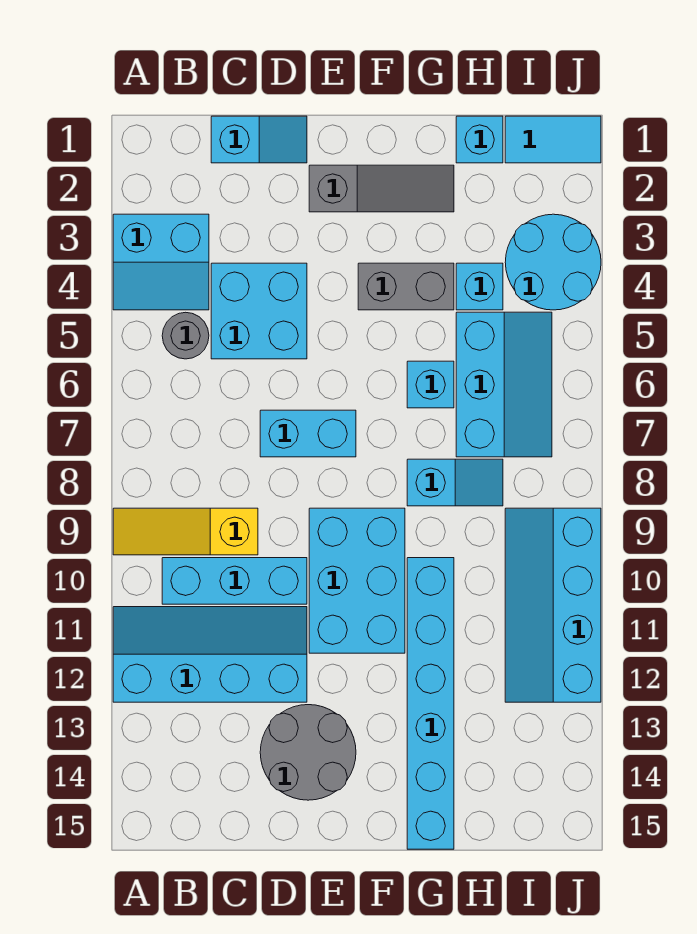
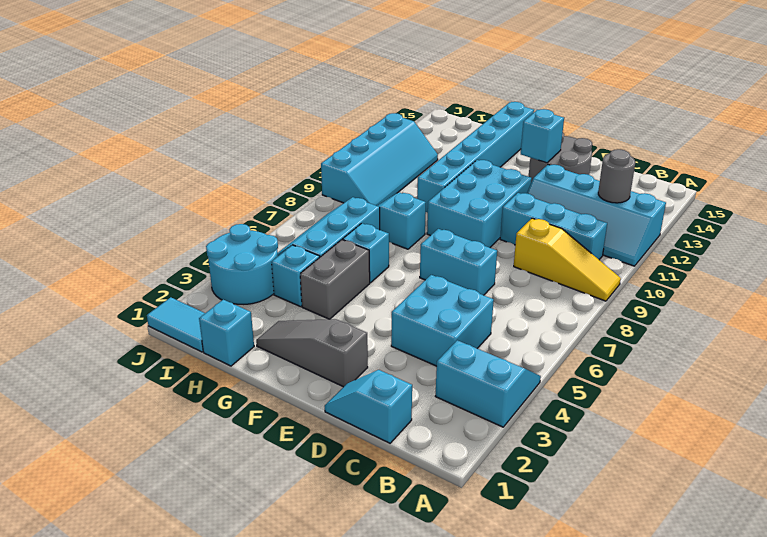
grey round brick B5 level 1 -> grey round brick B12 level 2
none -> cyan brick E13 level 2
grey brick F4:G4 level 1 -> grey brick G4:G5 level 1

